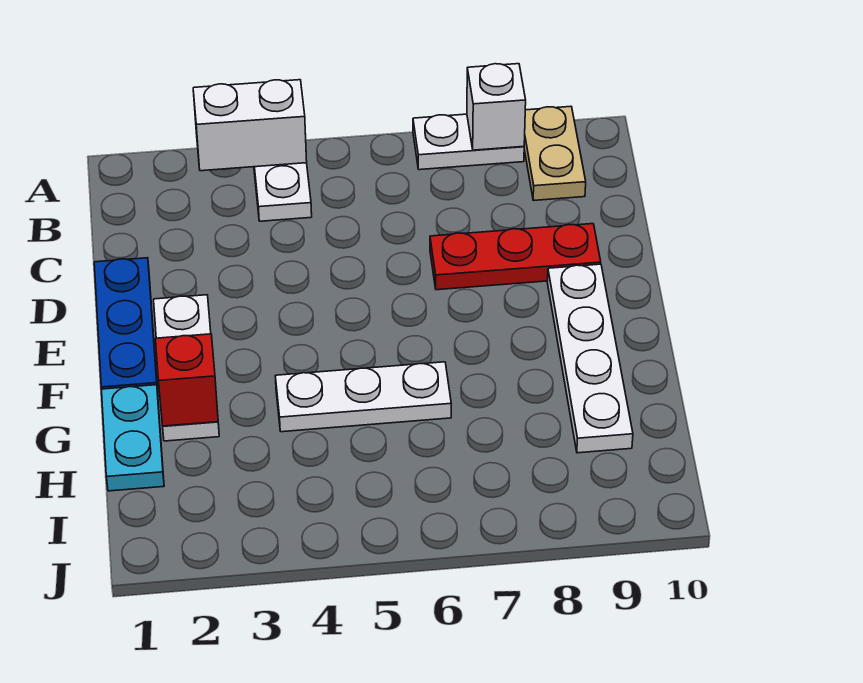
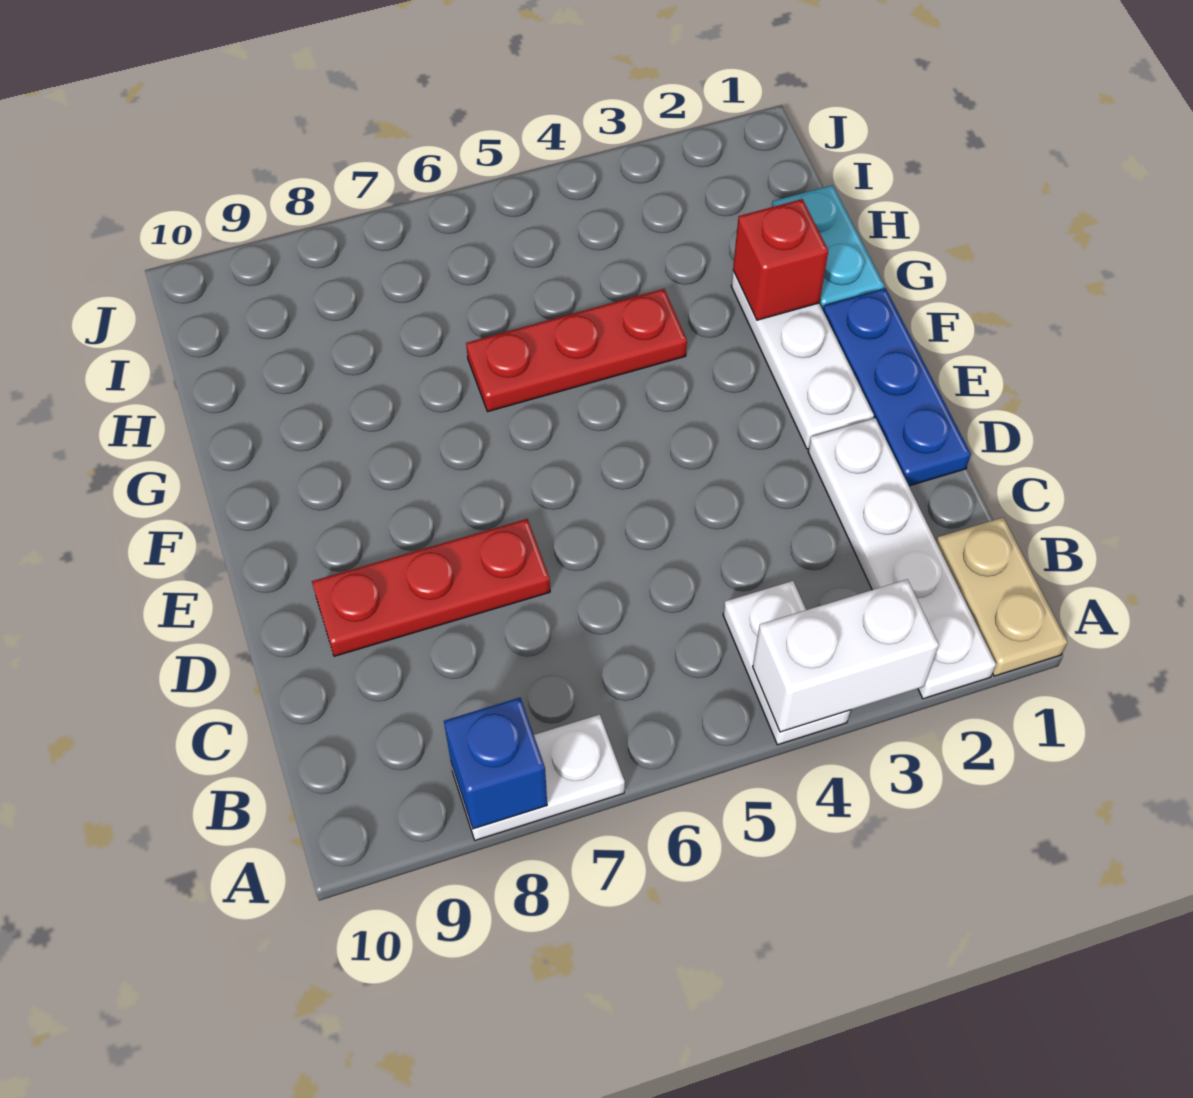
white brick A8 level 2 -> blue brick A8 level 2
tan plate A9:B9 level 1 -> tan plate A1:B1 level 1
white plate E9:H9 level 1 -> white plate A2:D2 level 1
white plate G4:G6 level 1 -> red plate G4:G6 level 1

